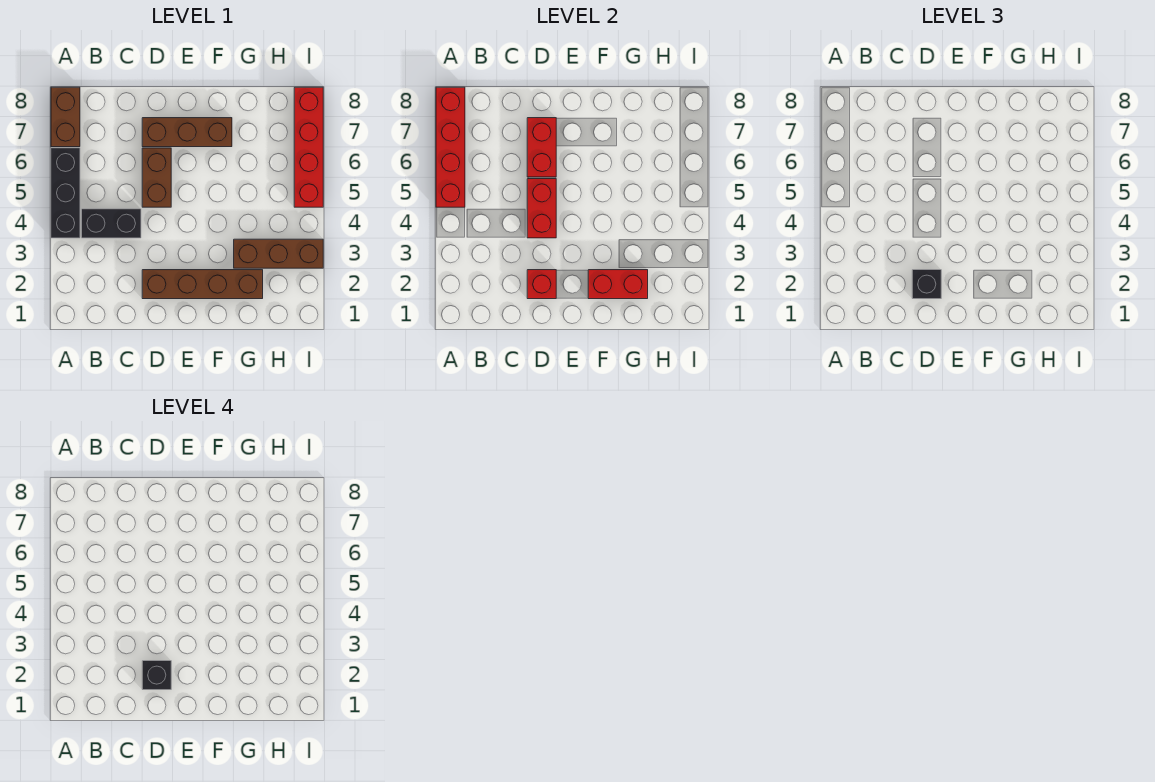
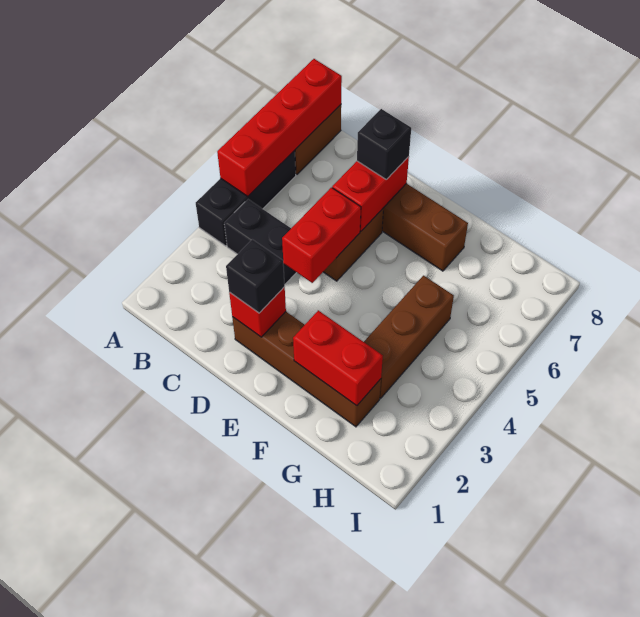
black brick D2 level 4 -> black brick D7 level 3
brown brick G3:I3 level 1 -> brown brick G3:G5 level 1
red brick I5:I8 level 1 -> none

